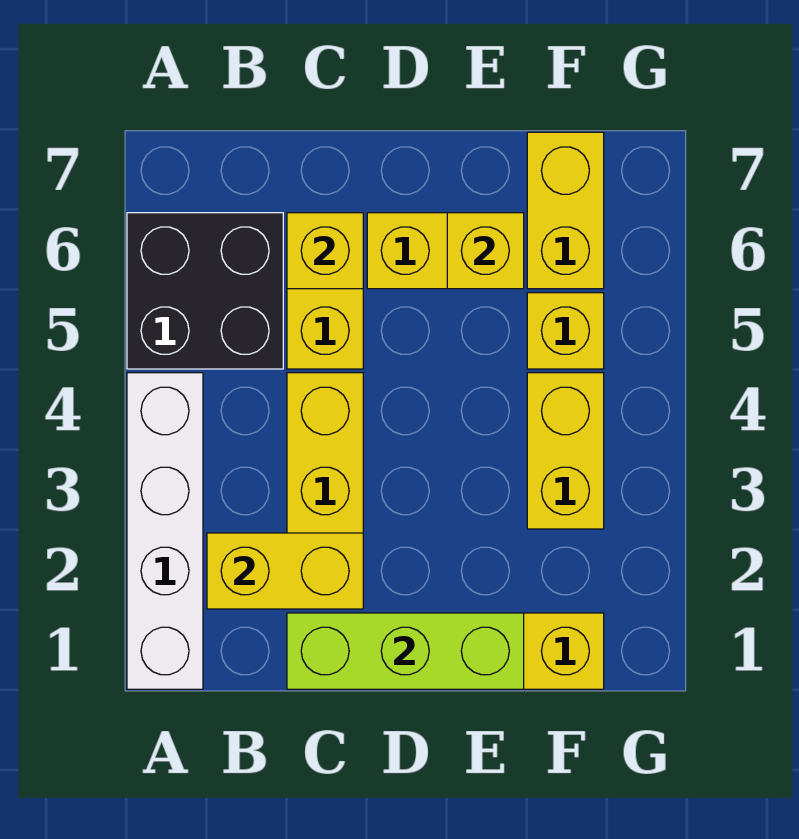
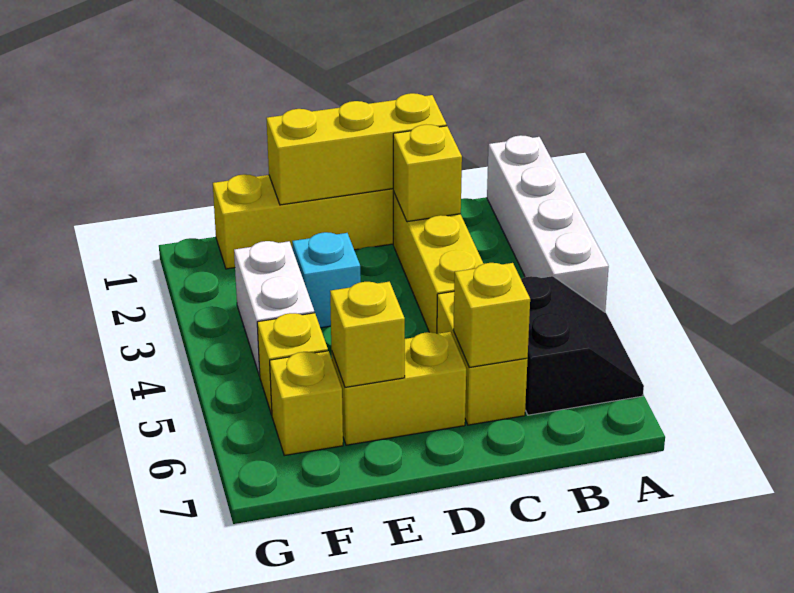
black brick A5:B6 level 1 -> black slope A5:B6 level 1 top B
yellow brick B2:C2 level 2 -> yellow brick C2 level 2
lime brick C1:E1 level 2 -> yellow brick C1:E1 level 2
none -> cyan brick E3 level 1
yellow brick F3:F4 level 1 -> white brick F3:F4 level 1
yellow brick F6:F7 level 1 -> yellow brick F6 level 1

